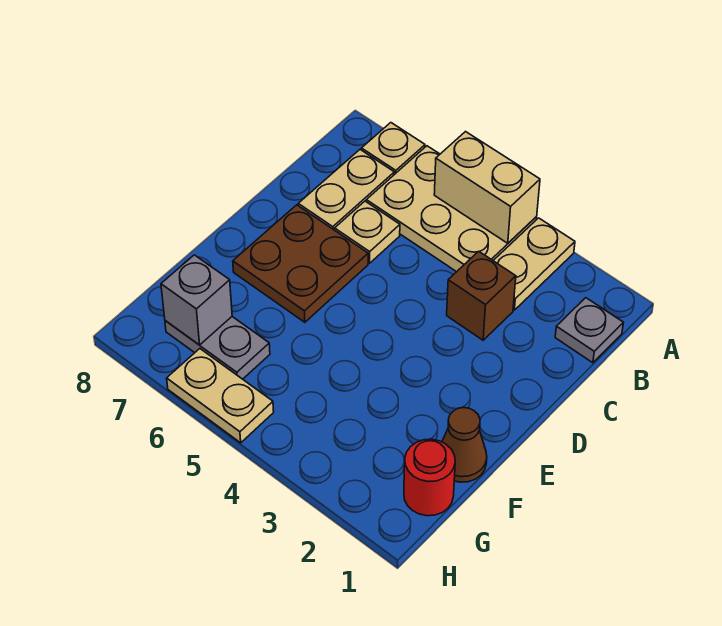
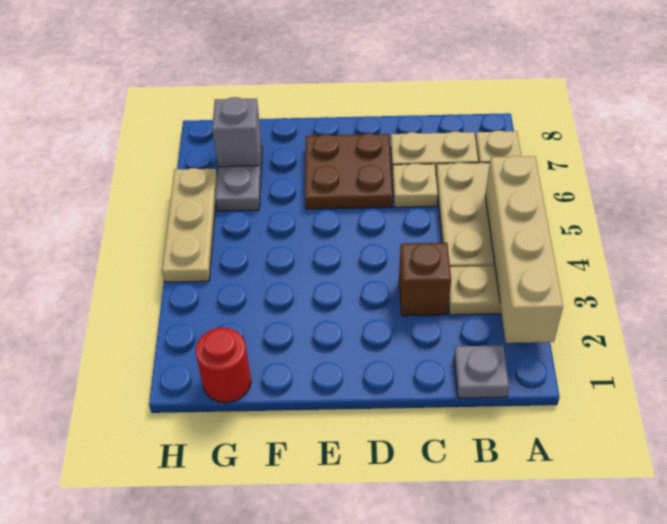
tan brick A4:A5 level 2 -> tan brick A2:A5 level 2
brown cone F1 level 1 -> none
tan plate H5:H6 level 1 -> tan plate H4:H6 level 1

